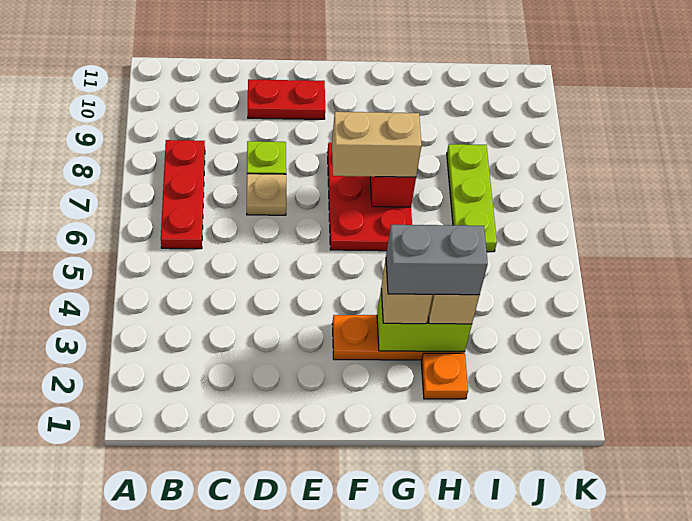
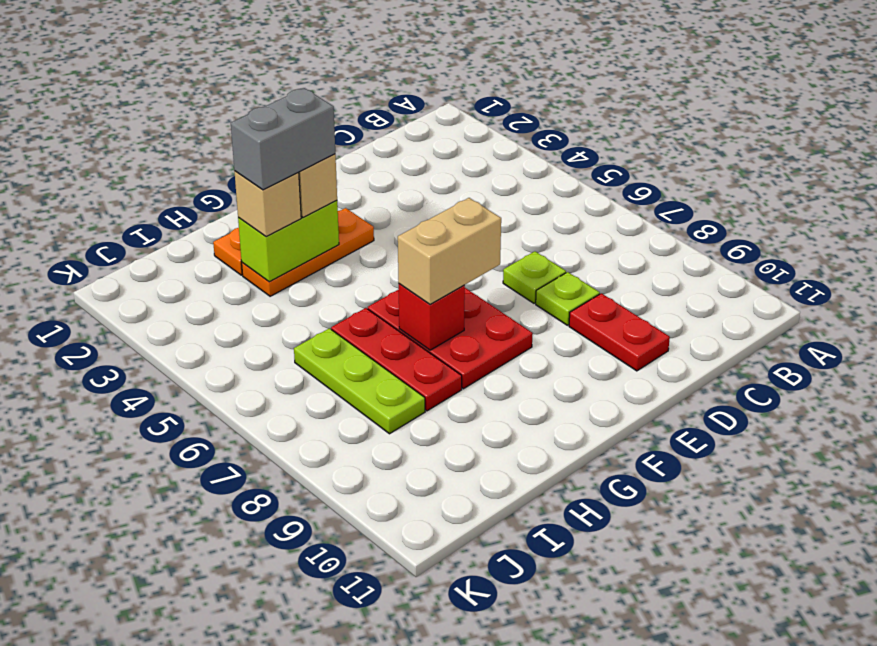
red plate B6:B8 level 1 -> red plate H6:H8 level 1
tan plate D7 level 1 -> lime plate D7 level 1
red plate D10:E10 level 1 -> red plate D9:D10 level 1

